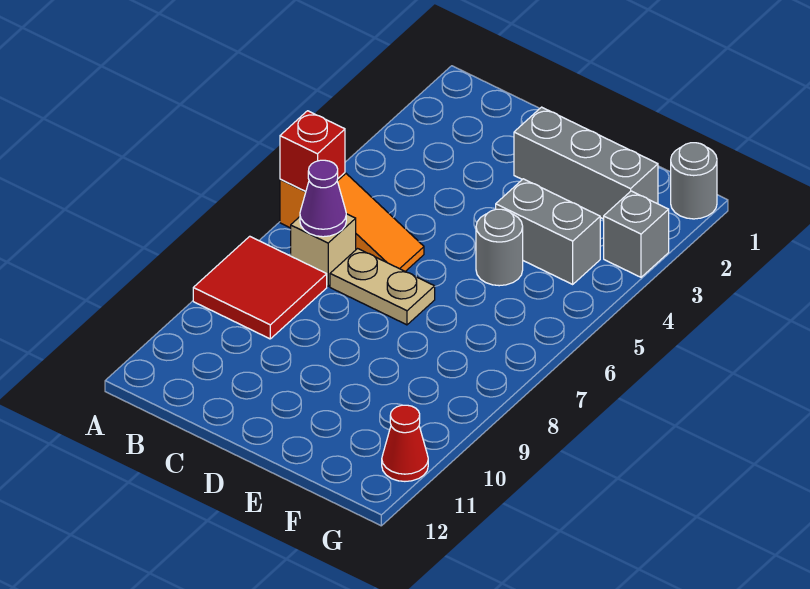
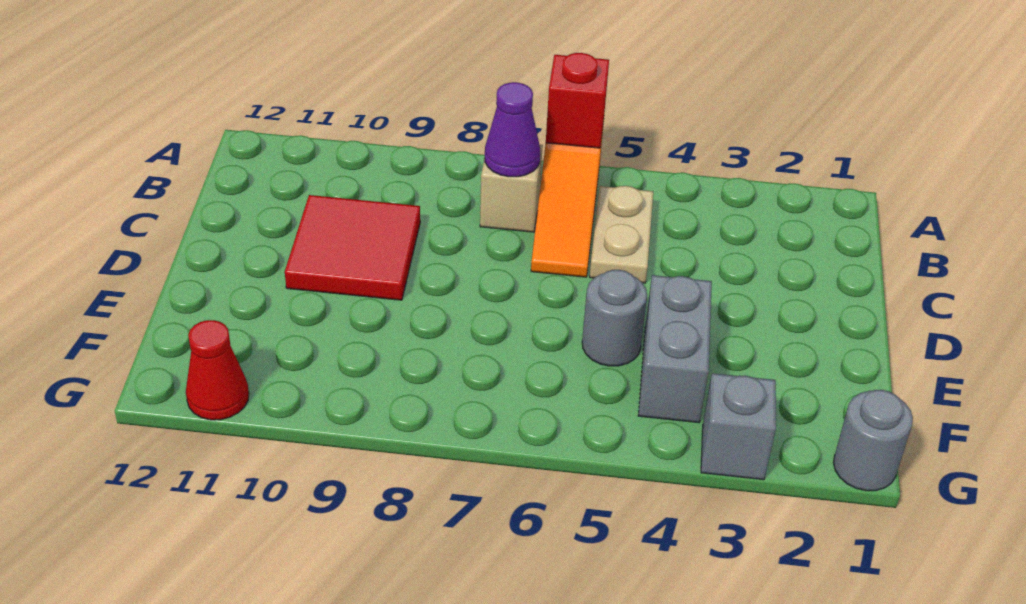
red tile A8:B9 level 1 -> red tile C9:D10 level 1
tan plate C7:D7 level 1 -> tan plate B5:C5 level 1
grey brick D2:F2 level 1 -> none

